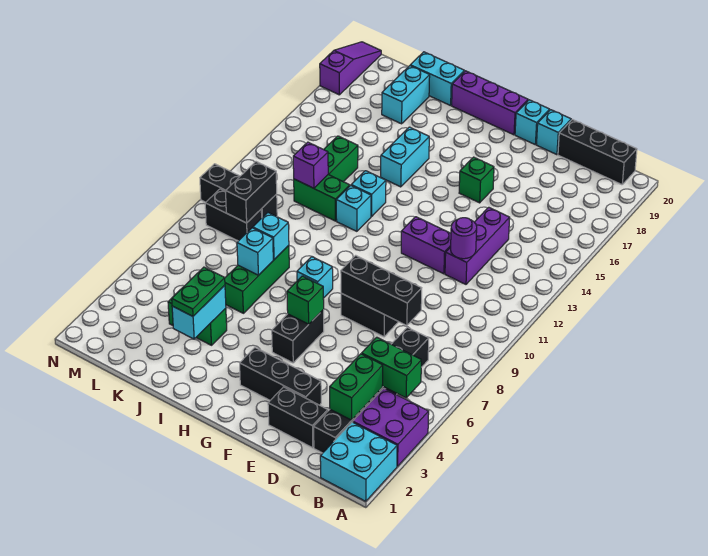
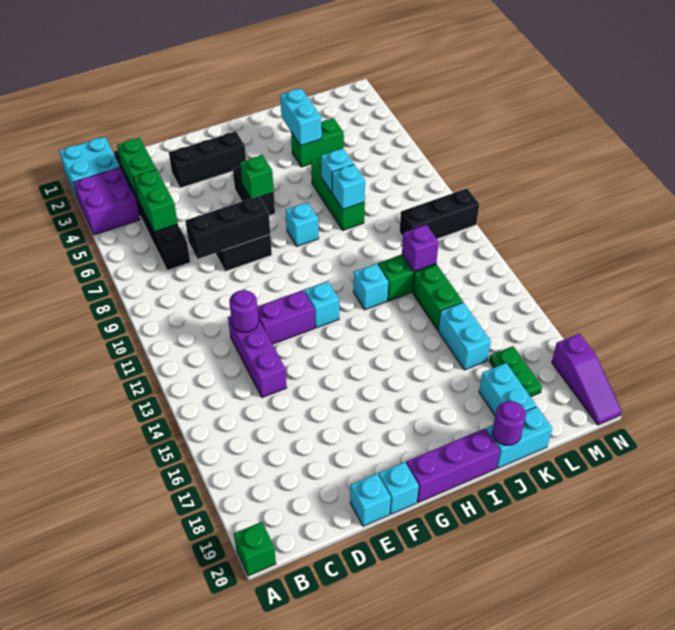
green brick B5:C5 level 2 -> green brick C5:C6 level 2
black brick B20:D20 level 1 -> none
black brick D2:E2 level 1 -> none
green brick F16 level 1 -> green brick A20 level 1
cyan brick I13 level 1 -> cyan brick G12 level 1
cyan brick I15:I16 level 1 -> cyan brick K15:K16 level 1
green plate J3:J4 level 3 -> green plate L17:L18 level 1
none -> purple round brick J20 level 2
black brick L9:M9 level 1 -> none
black brick L9:L10 level 2 -> none

